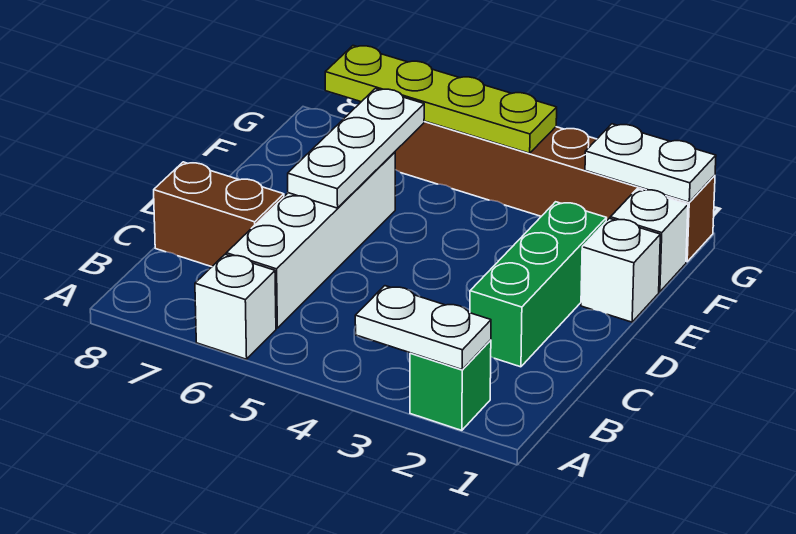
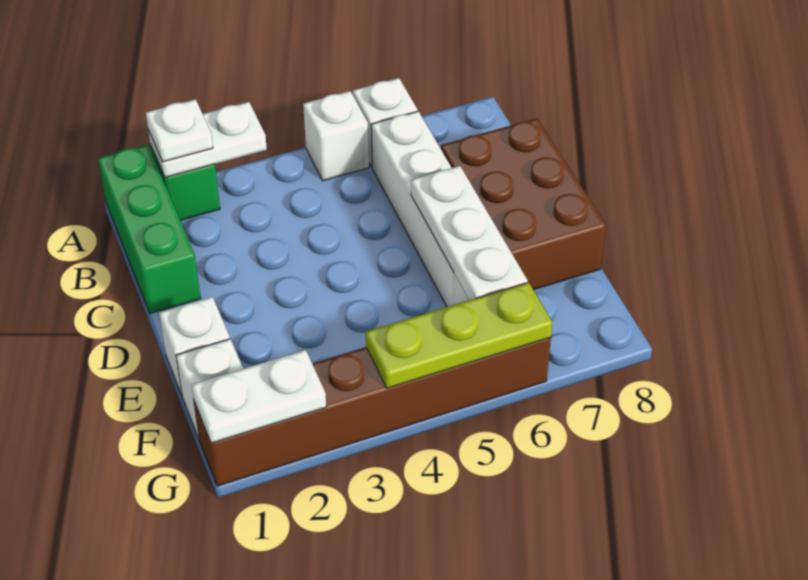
none -> white plate A2 level 3
none -> white brick A5 level 1
green brick C2:E2 level 1 -> green brick A1:C1 level 1
brown brick C7:C8 level 1 -> brown brick C7:E8 level 1
lime plate G4:G7 level 2 -> lime plate G4:G6 level 2

